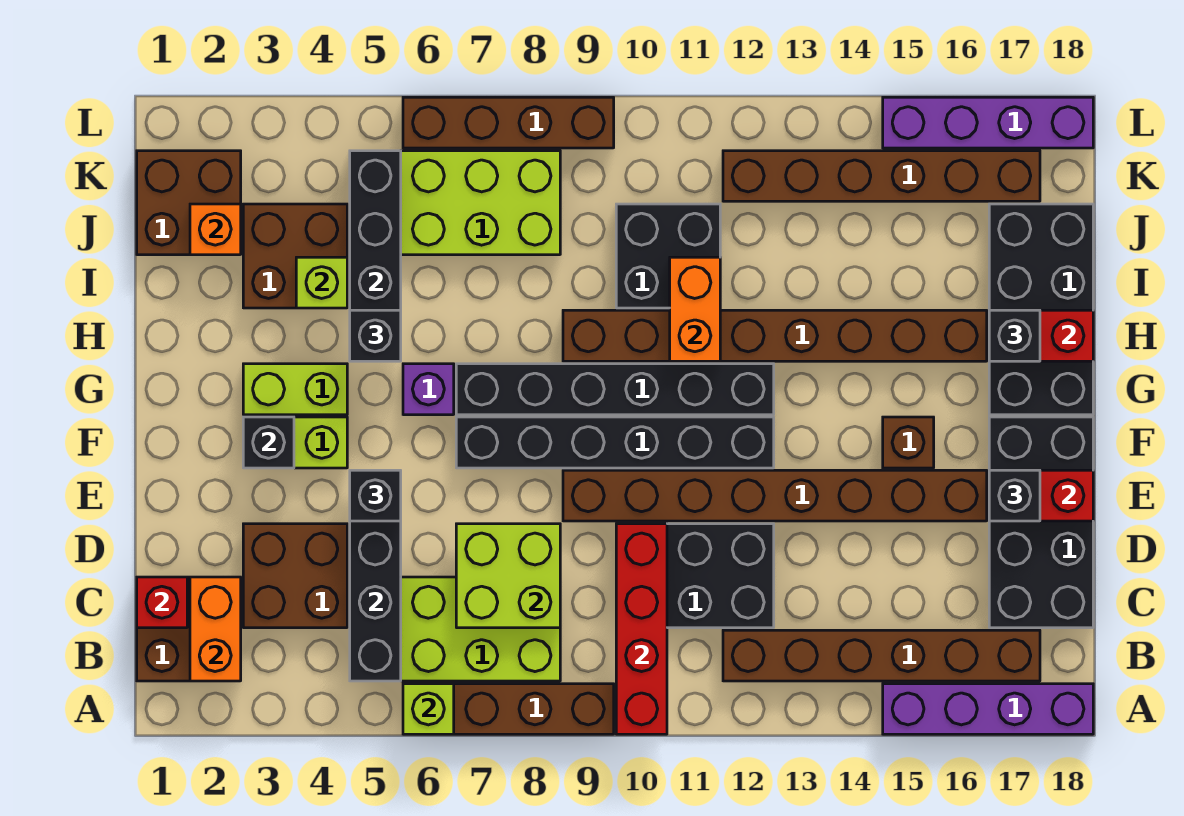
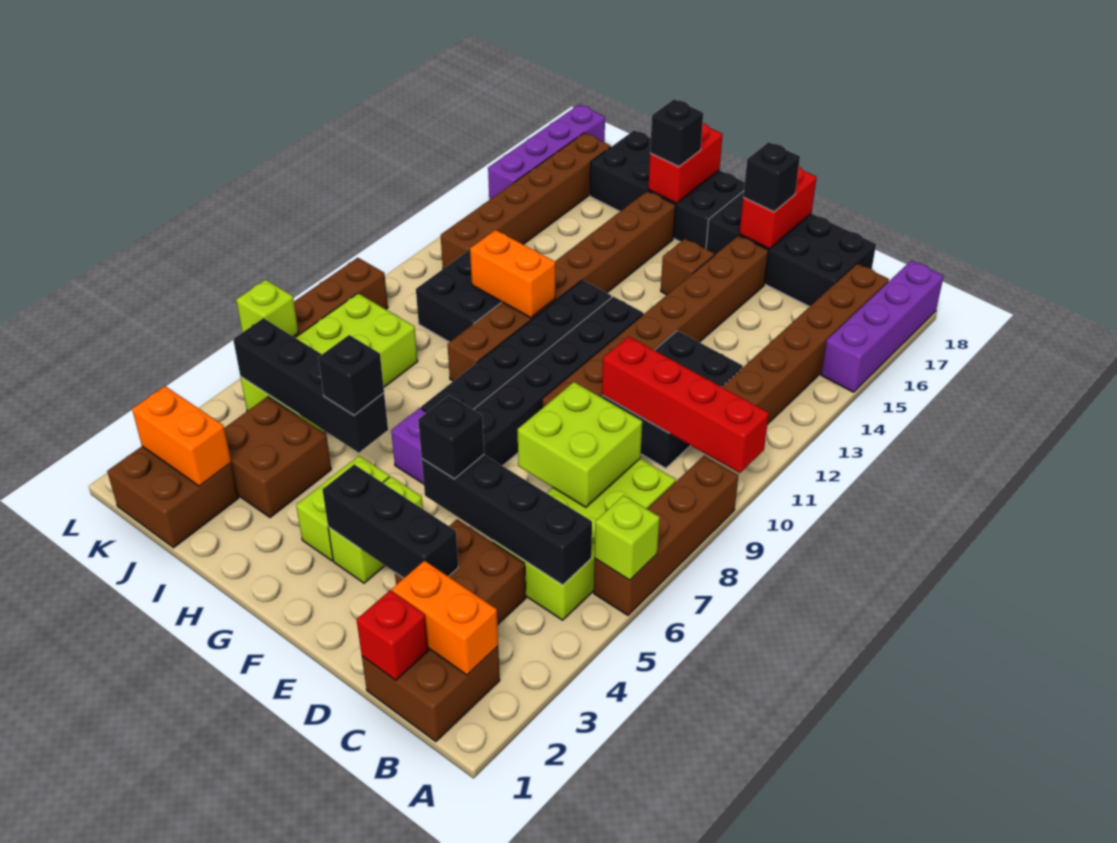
black brick F3 level 2 -> black brick D3:F3 level 2
lime brick I4 level 2 -> lime brick L6 level 2
orange brick J2 level 2 -> orange brick J2:K2 level 2

